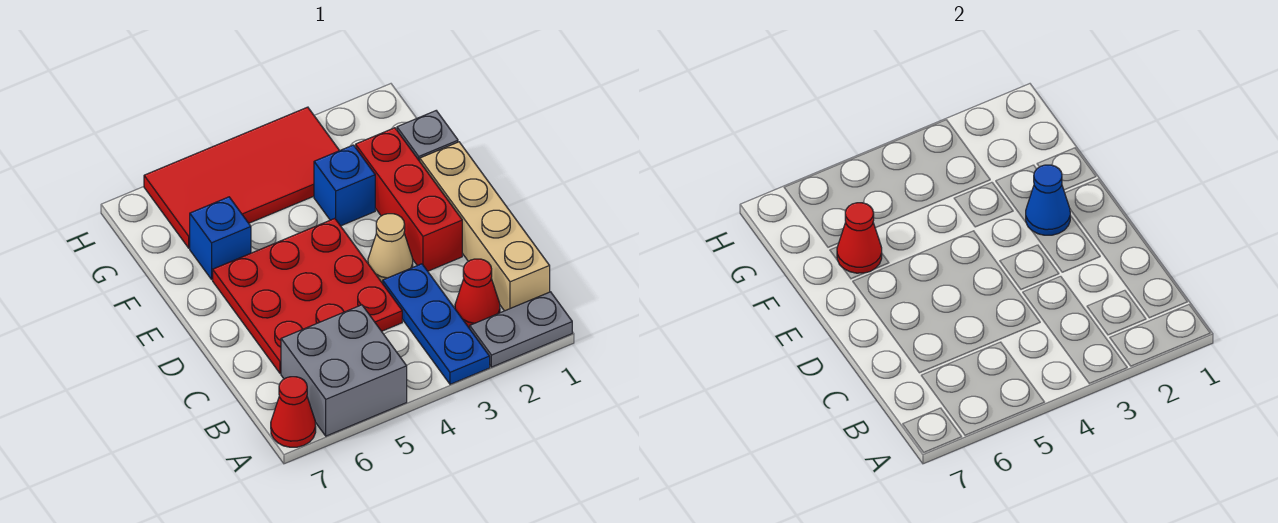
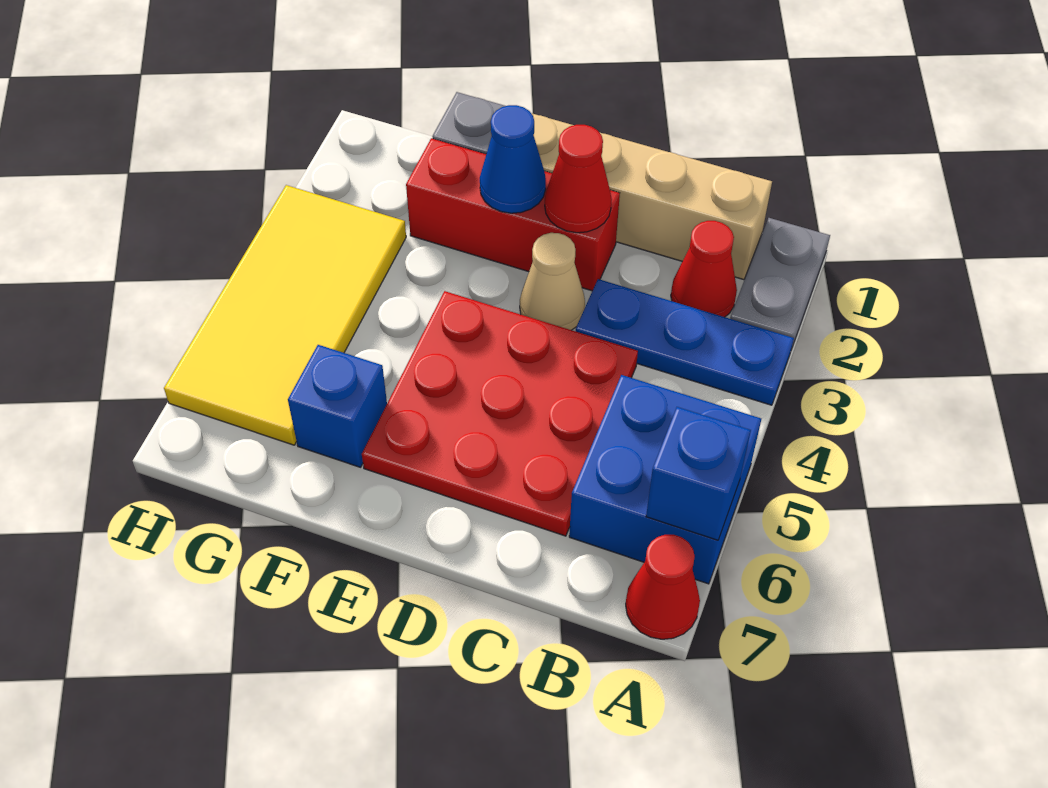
grey brick A5:B6 level 1 -> blue brick A5:B6 level 1
blue brick F3 level 1 -> blue brick A6 level 2
red cone F6 level 2 -> red cone D2 level 2
red tile G3:H6 level 1 -> yellow tile G3:H6 level 1

